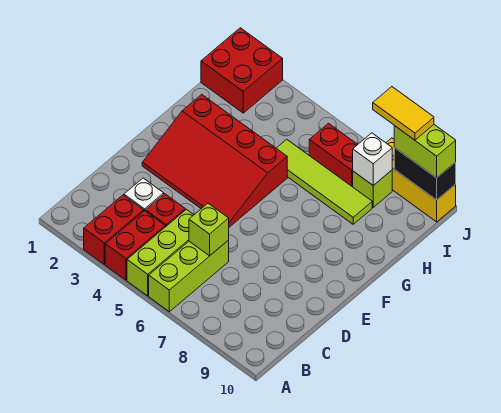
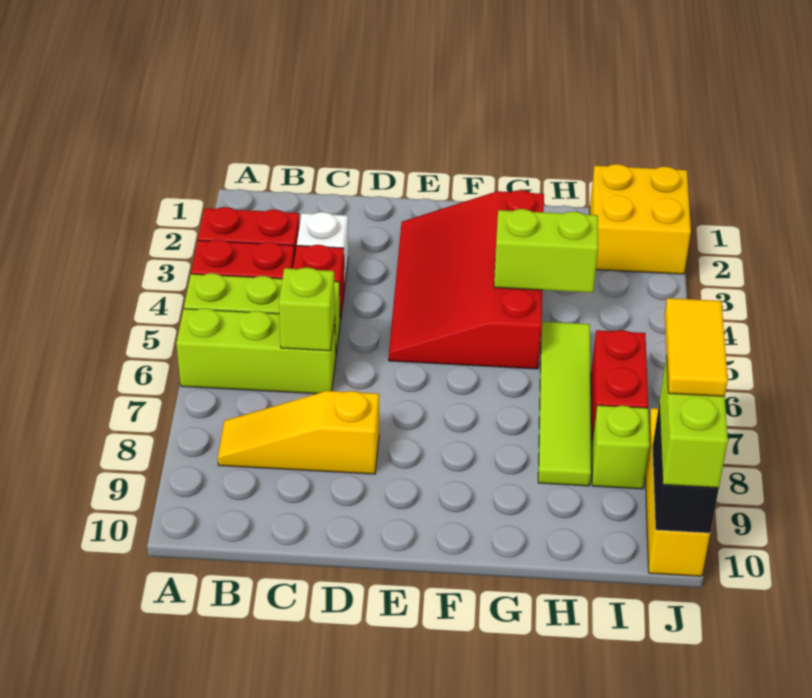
none -> yellow slope B8:D8 level 1 top D
none -> lime brick G4:H4 level 2
red brick I1:J2 level 1 -> yellow brick I1:J2 level 1
white brick I8 level 2 -> none

